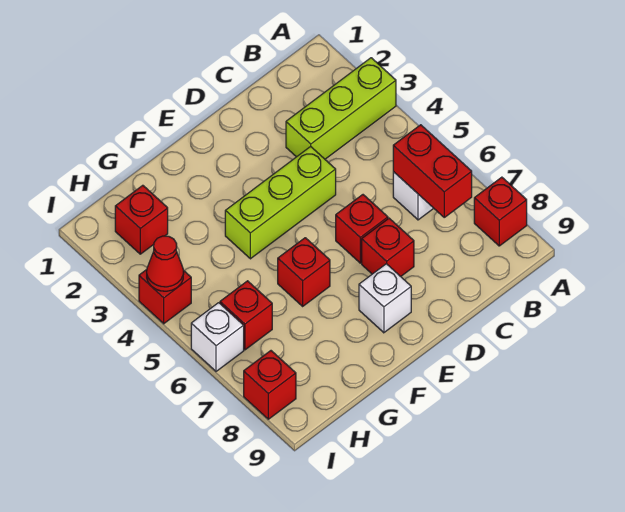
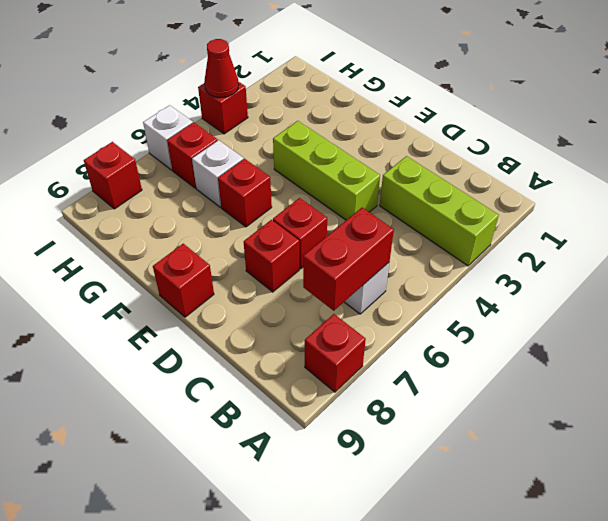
white brick E8 level 1 -> white brick G6 level 1
red brick H2 level 1 -> red brick E9 level 1

